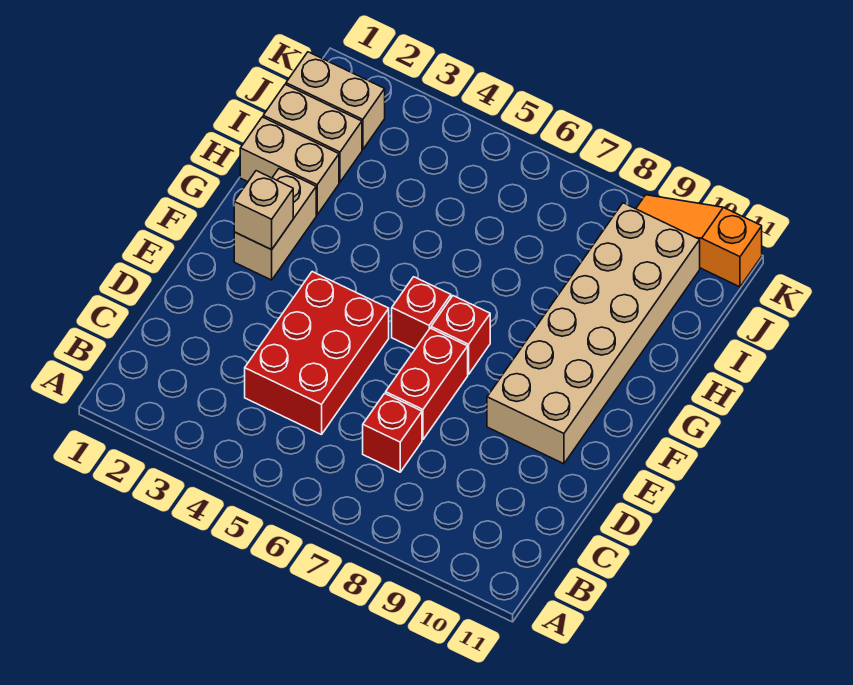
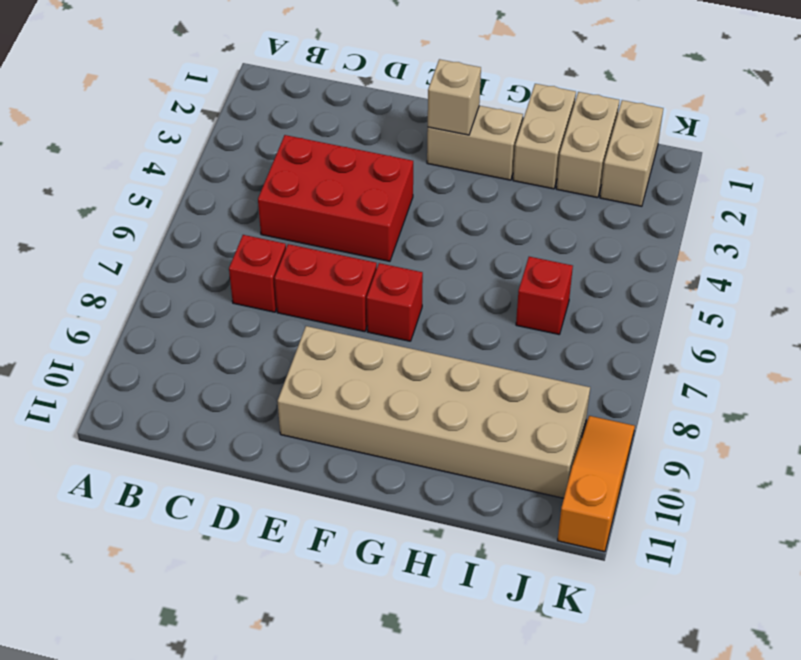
red brick F6 level 1 -> red brick I6 level 1

